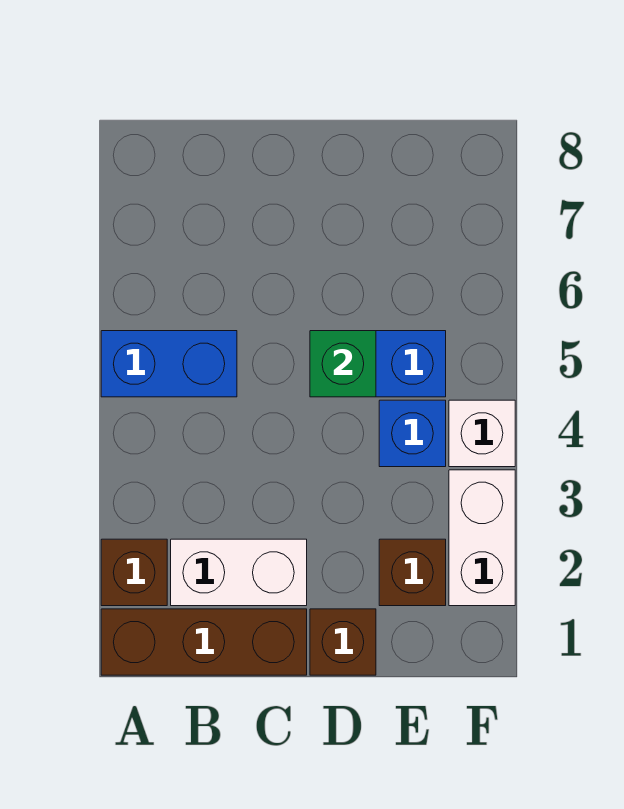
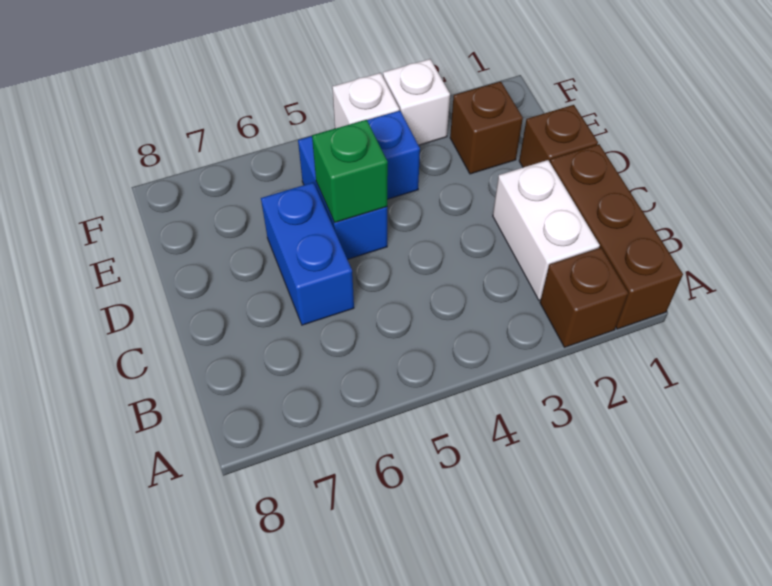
blue brick A5:B5 level 1 -> blue brick C6:D6 level 1
white brick F2:F3 level 1 -> white brick F3 level 1

